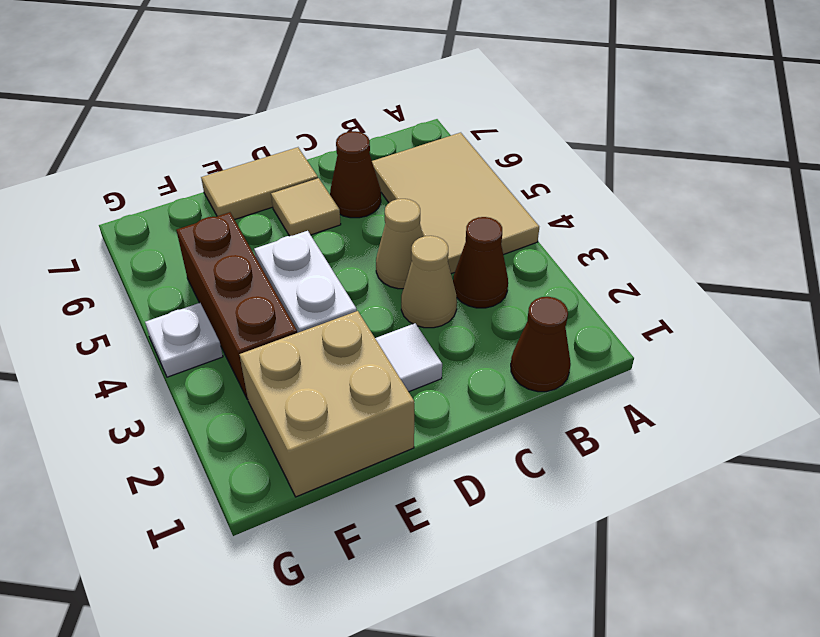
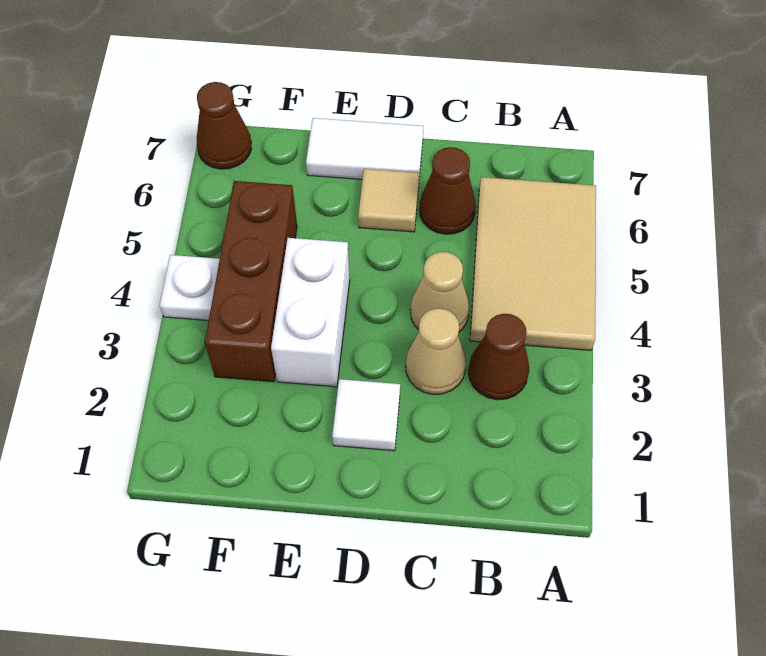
brown cone B1 level 1 -> brown cone G7 level 1
tan tile D7:E7 level 1 -> white tile D7:E7 level 1
tan brick E1:F2 level 1 -> none

